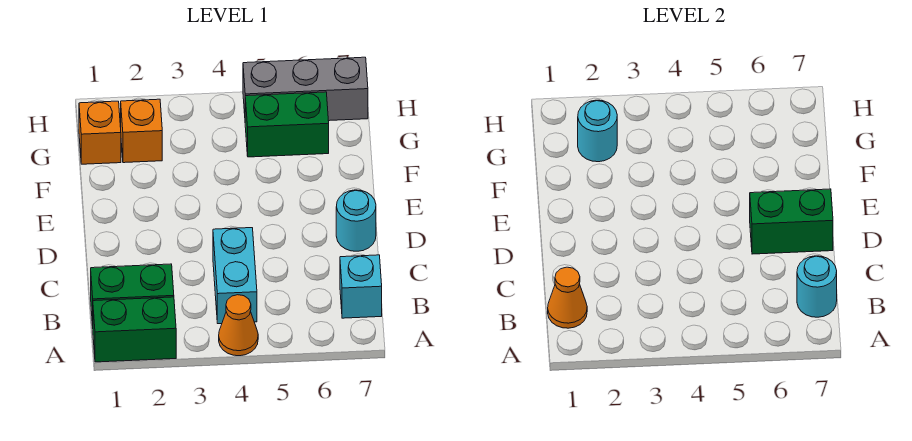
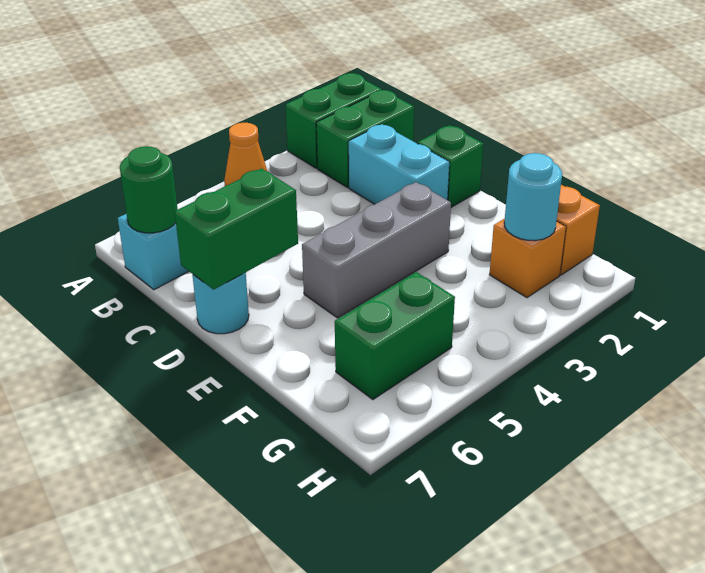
orange cone B1 level 2 -> none
cyan brick B4:C4 level 1 -> cyan brick C2:D2 level 1
cyan round brick B7 level 2 -> green round brick B7 level 2
none -> green brick D1 level 1
grey brick H5:H7 level 1 -> grey brick E3:E5 level 1

